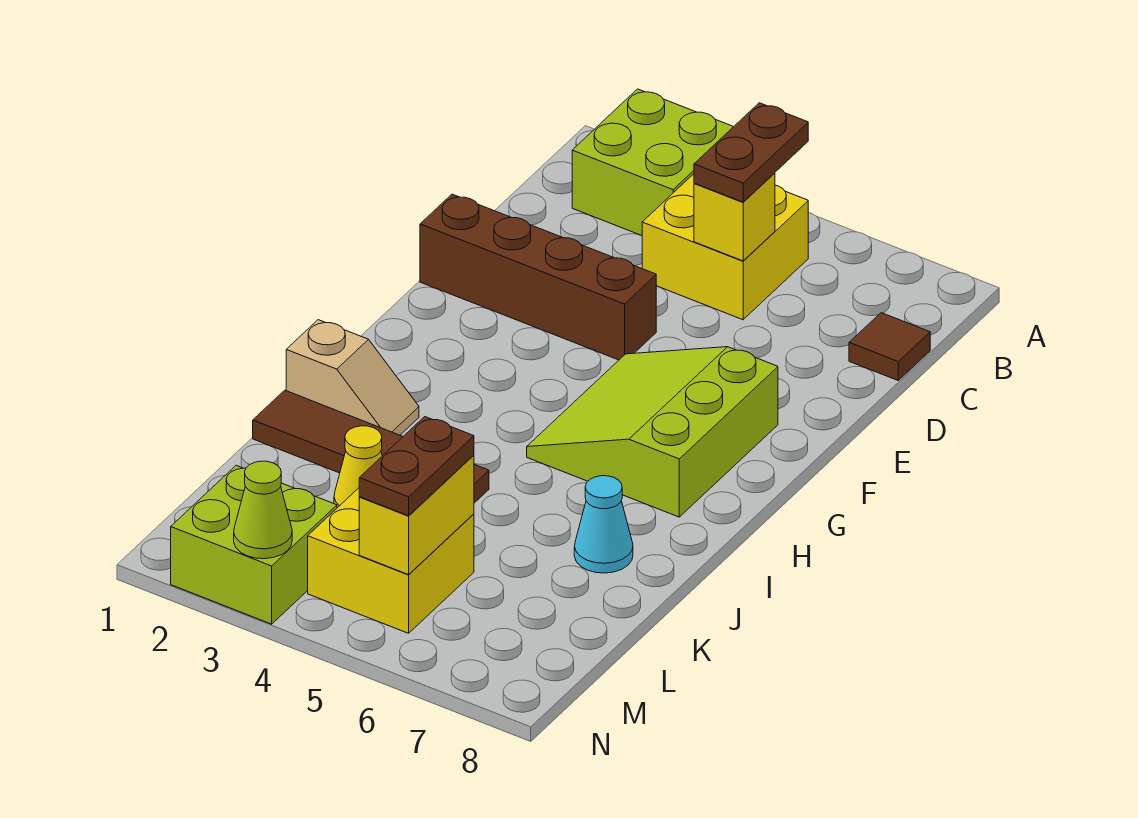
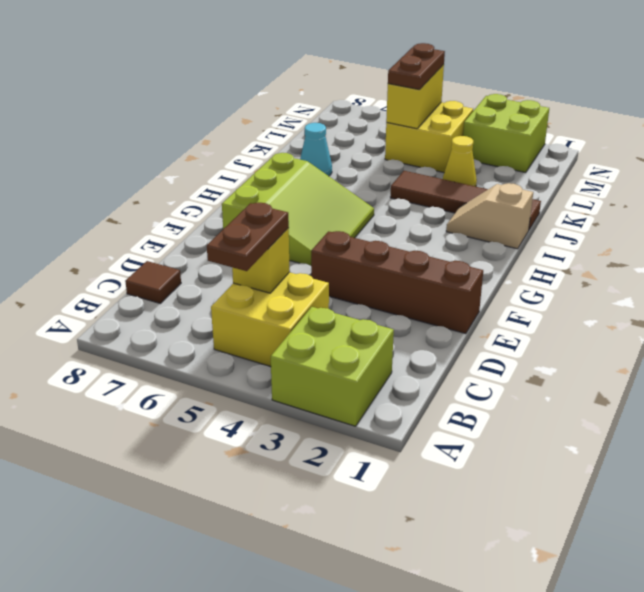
lime cone N3 level 2 -> none

